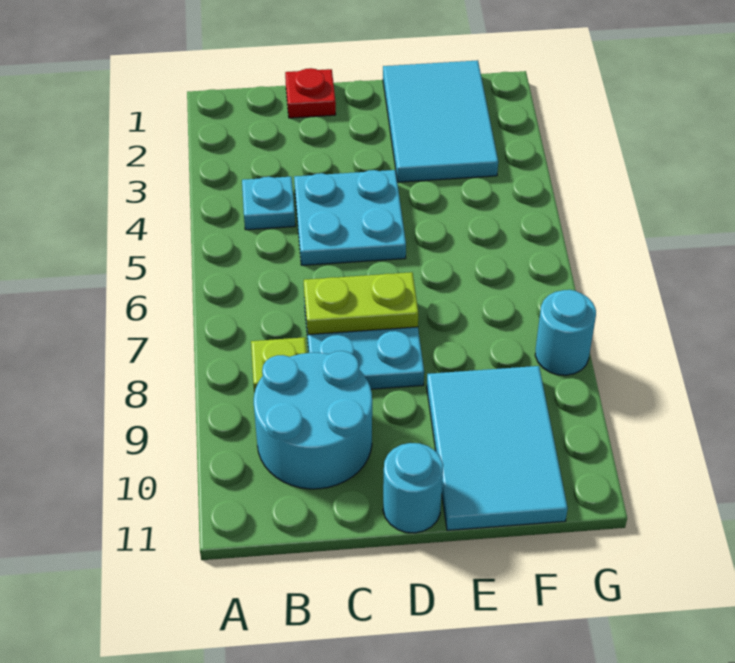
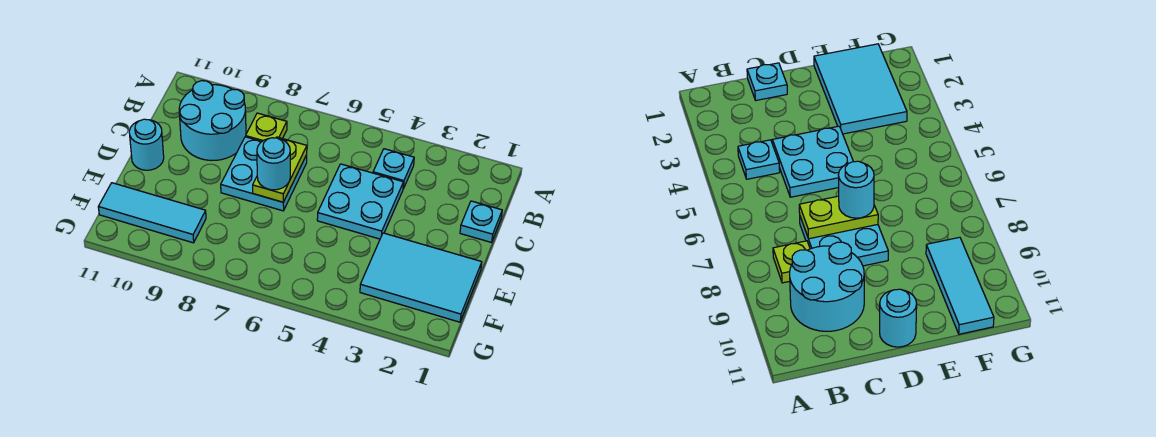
red plate C1 level 1 -> cyan plate C1 level 1
cyan tile E9:F11 level 1 -> cyan tile F9:F11 level 1
cyan round brick G8 level 1 -> cyan round brick D7 level 3

